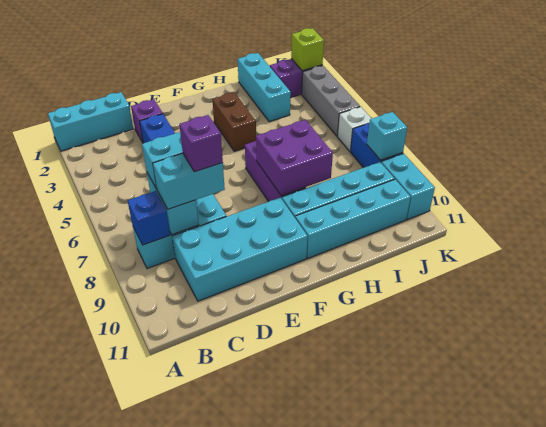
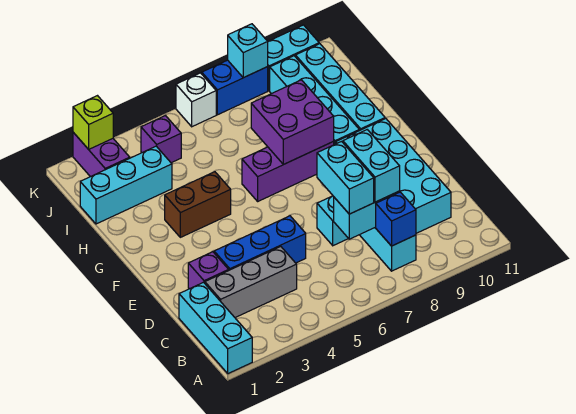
purple brick D8 level 4 -> purple brick J4 level 1
grey brick K3:K5 level 1 -> grey brick C2:C4 level 1

